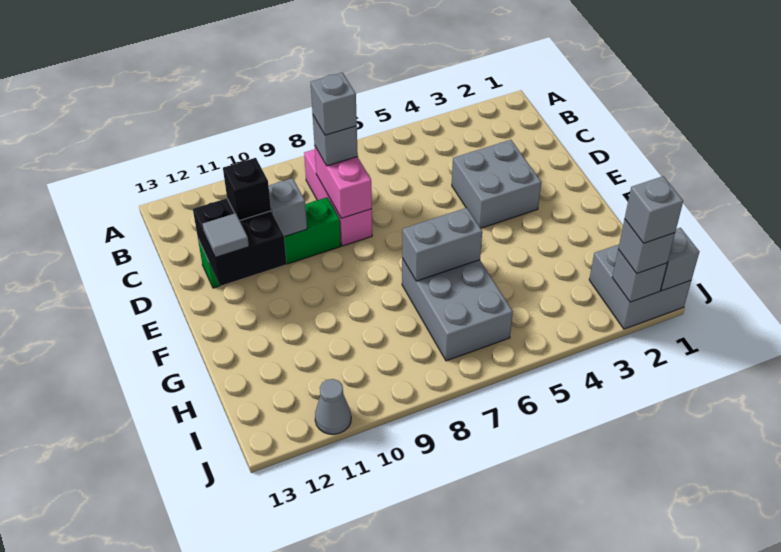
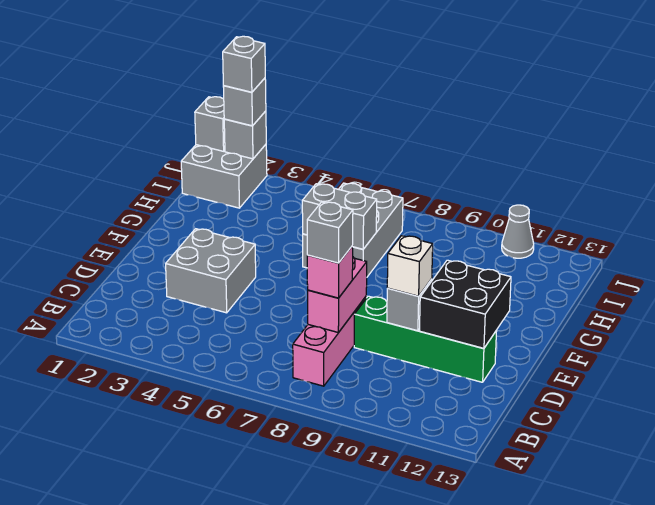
grey brick C8 level 3 -> pink brick C8 level 3
none -> white brick D10 level 3
black brick D11 level 3 -> none
grey tile E12 level 3 -> none

